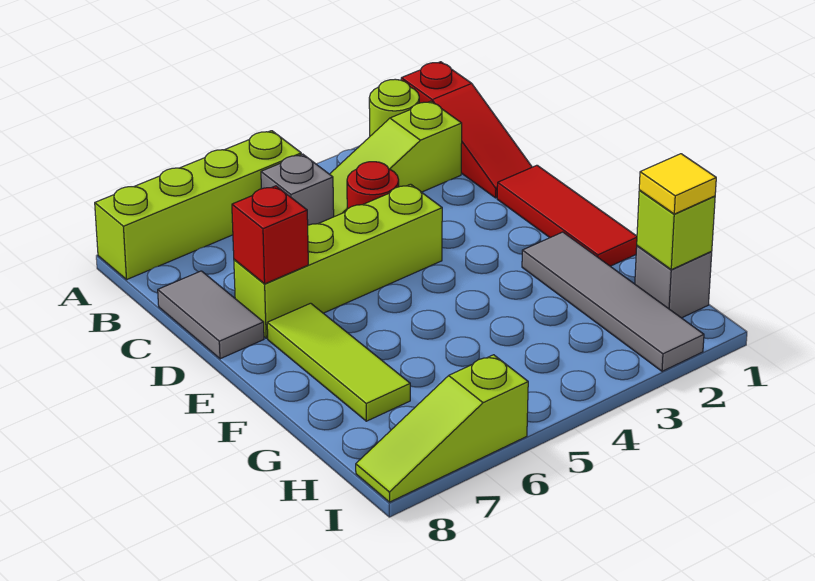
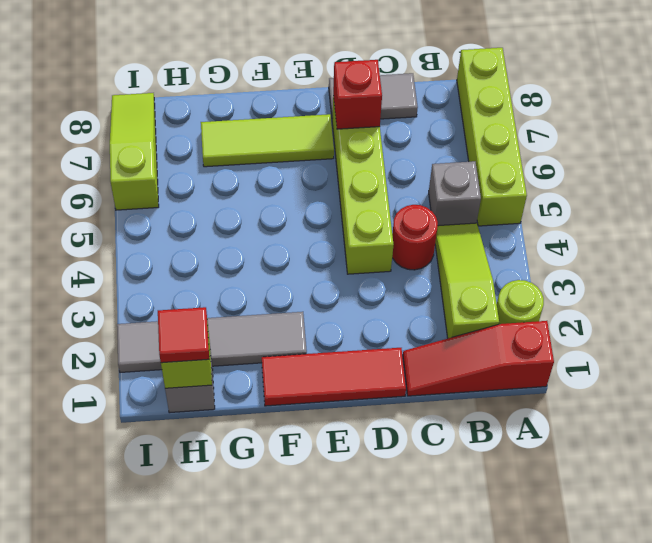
yellow tile H1 level 3 -> red tile H1 level 3

